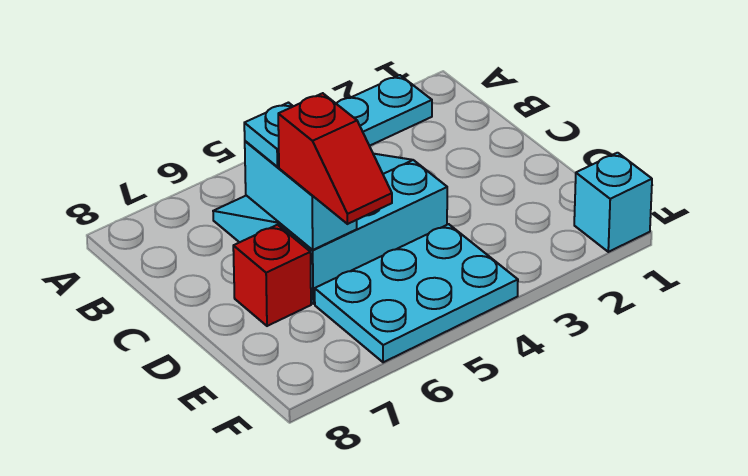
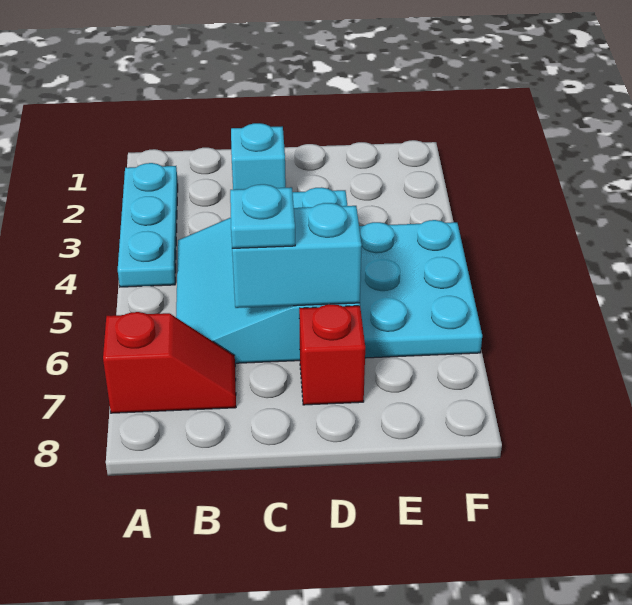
red slope D6:E6 level 3 top D -> red slope A7:B7 level 1 top A
cyan brick F1 level 1 -> cyan brick C2 level 1

